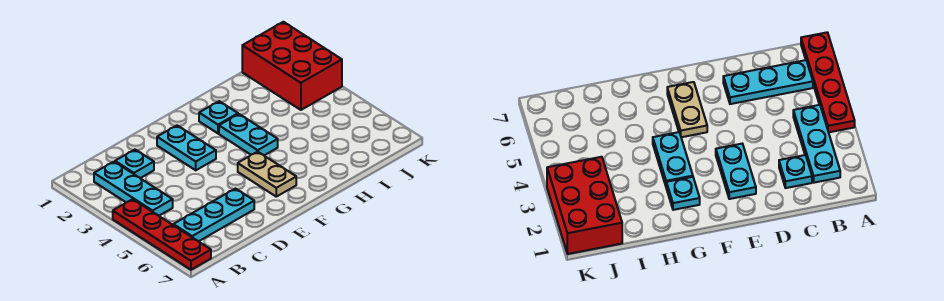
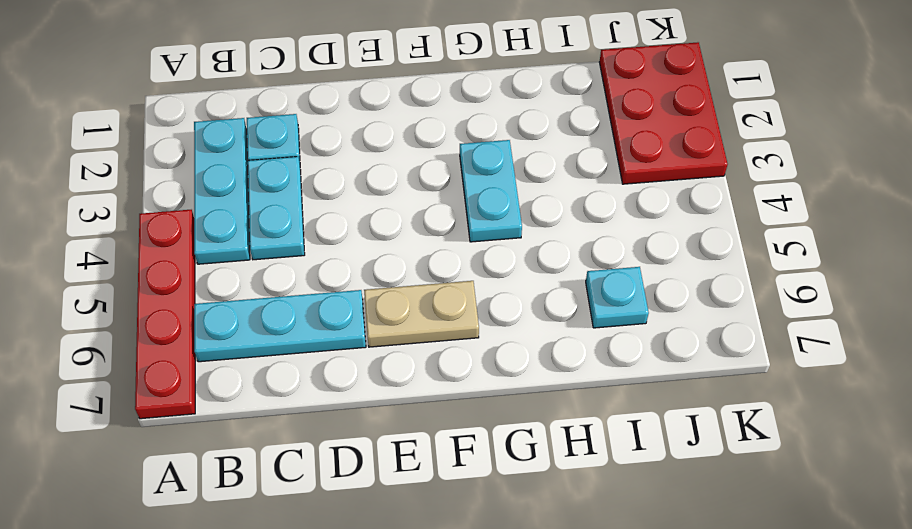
cyan plate E2:E3 level 1 -> cyan plate C3:C4 level 1
tan plate F5:F6 level 1 -> tan plate E6:F6 level 1
cyan plate G2 level 1 -> cyan plate I6 level 1
red brick J1:K3 level 1 -> red plate J1:K3 level 1

